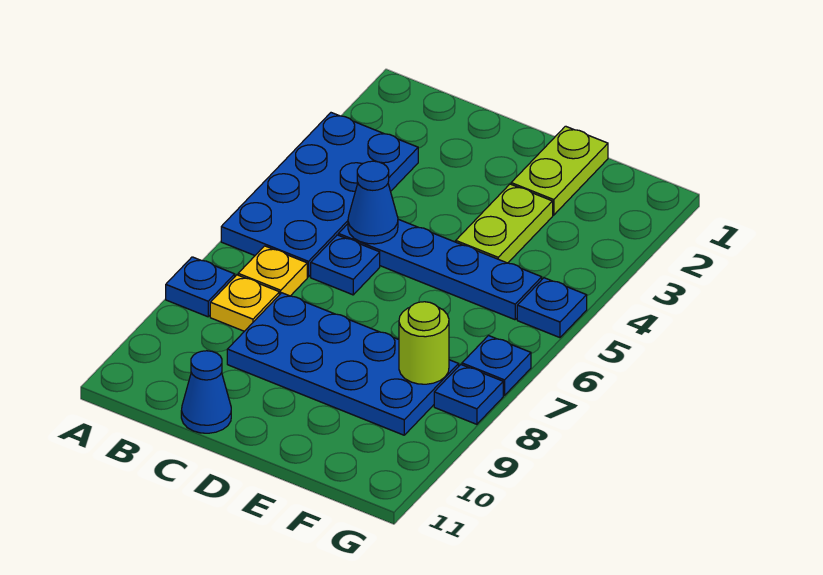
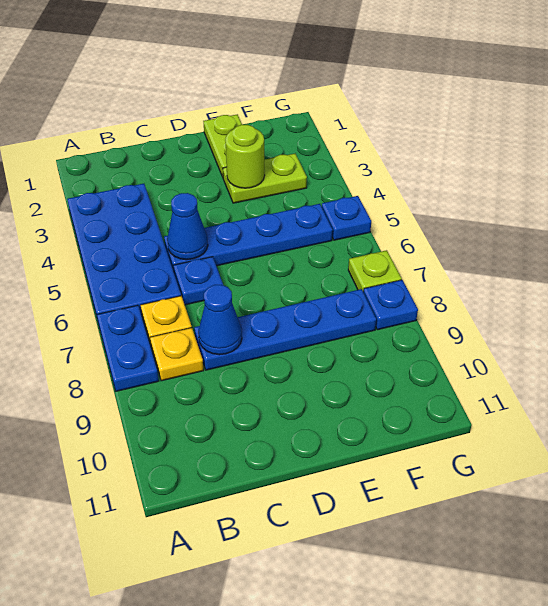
blue plate A8 level 1 -> blue plate A7:A8 level 1
blue plate C8:F9 level 1 -> blue plate C8:F8 level 1
blue cone C11 level 1 -> blue cone C8 level 2
lime plate E3:E4 level 1 -> lime plate E3:F3 level 1
lime round brick F8 level 2 -> lime round brick E3 level 2
blue plate G7 level 1 -> lime plate G7 level 1

